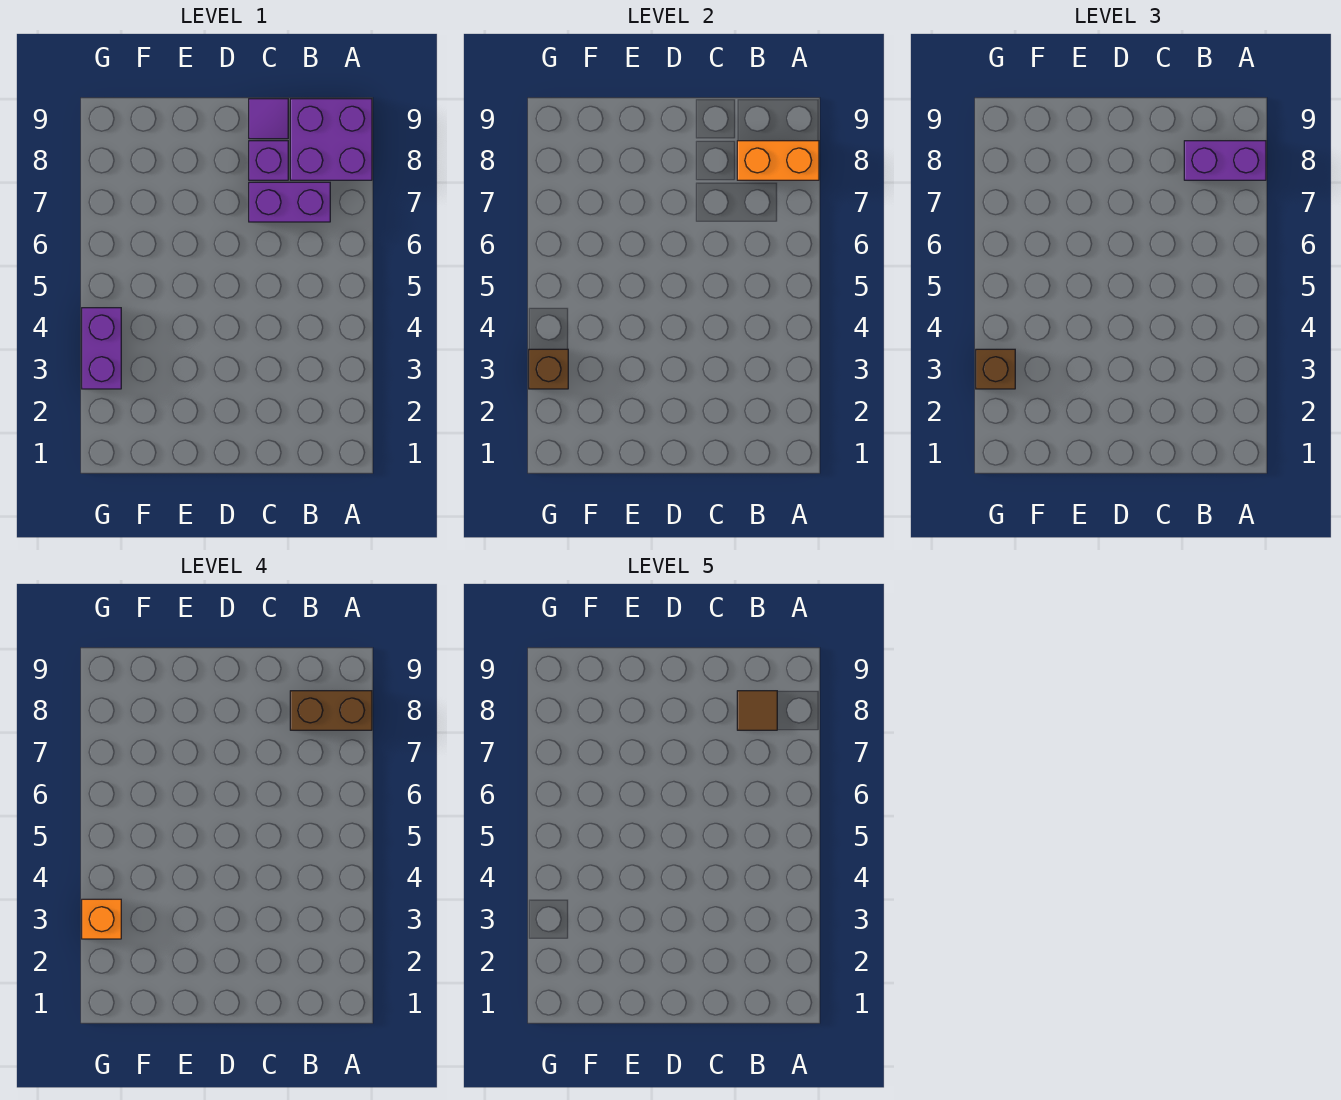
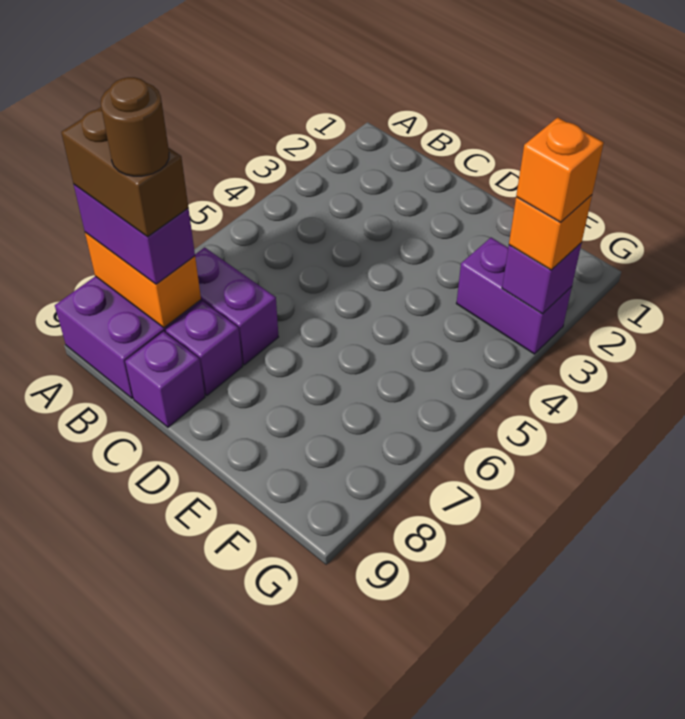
brown tile B8 level 5 -> brown round brick B8 level 5
purple tile C9 level 1 -> purple brick C9 level 1
purple brick G3:G4 level 1 -> purple brick F3:G3 level 1
brown brick G3 level 2 -> purple brick G3 level 2
brown brick G3 level 3 -> orange brick G3 level 3

